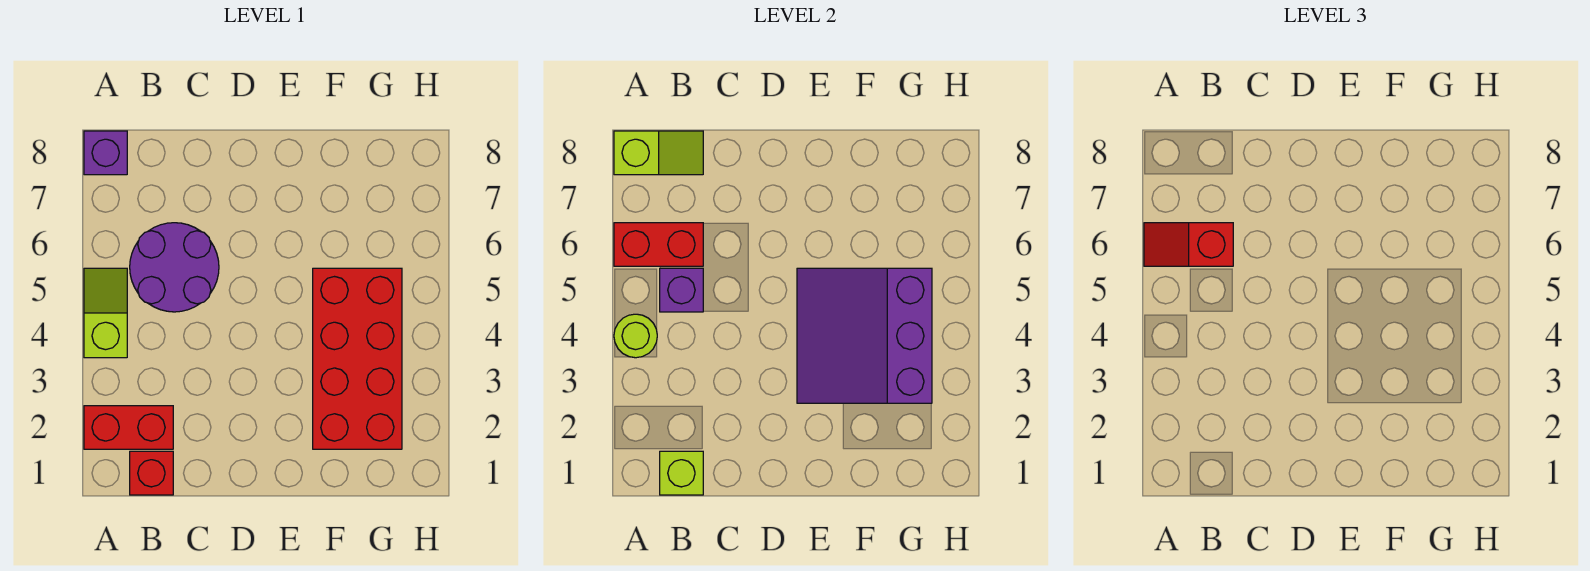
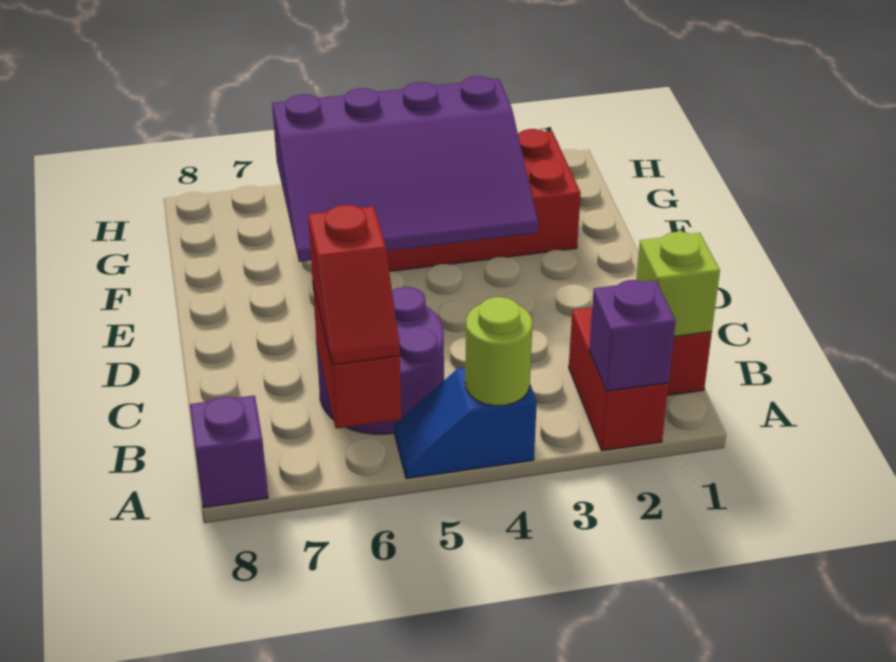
lime slope A4:A5 level 1 top 4 -> blue slope A4:A5 level 1 top 4
lime slope A8:B8 level 2 top A -> none
purple brick B5 level 2 -> purple brick A2 level 2
purple slope E3:G5 level 2 top G -> purple slope E3:G6 level 2 top G

